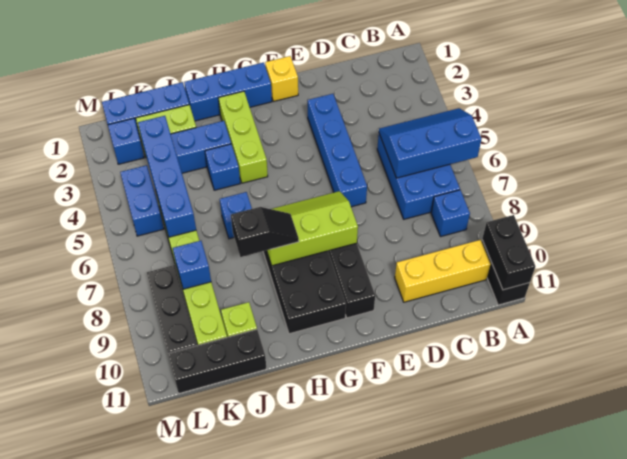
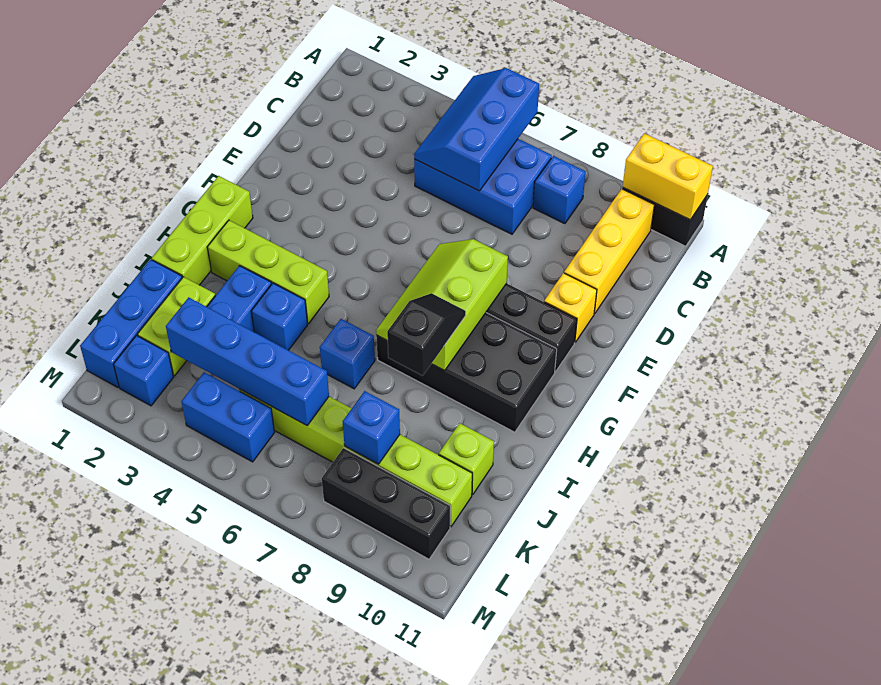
black brick A10:A11 level 2 -> yellow brick A10:A11 level 2
blue brick E3:E6 level 1 -> none
yellow brick F1 level 1 -> yellow brick E10 level 1
blue brick G1:I1 level 1 -> lime brick G1:I1 level 1
black brick J11:L11 level 1 -> none

